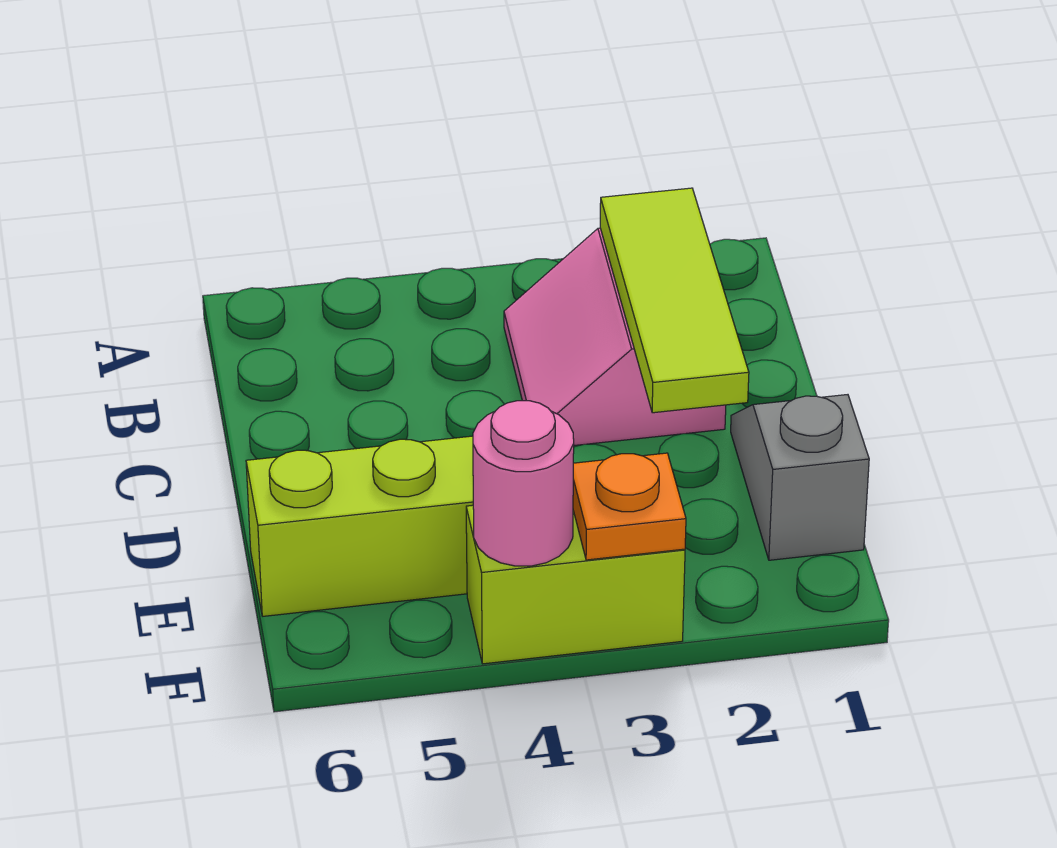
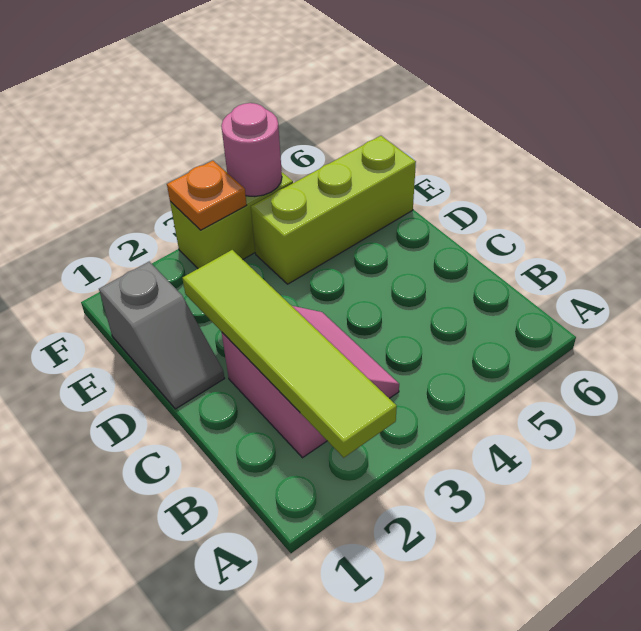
lime tile B2:D2 level 2 -> lime tile A2:D2 level 2

